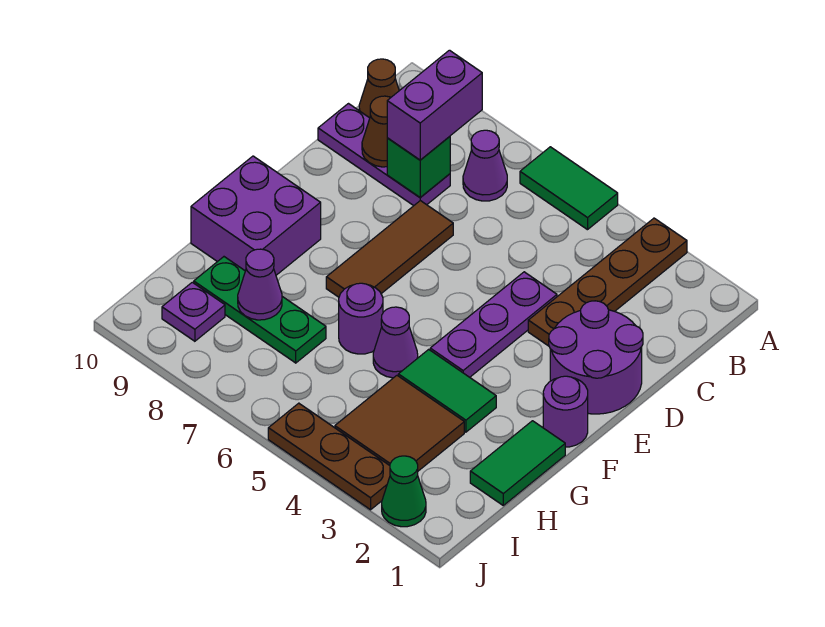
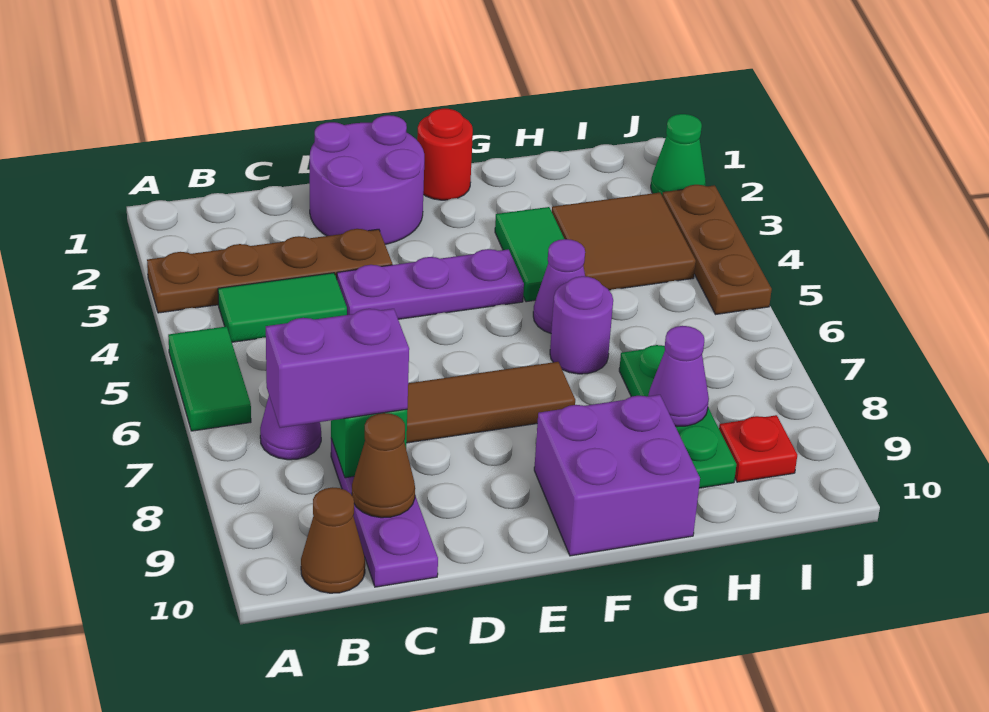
purple round brick F1 level 1 -> red round brick F1 level 1
green tile G1:H1 level 1 -> green tile B4:C4 level 1
purple plate I9 level 1 -> red plate I9 level 1

